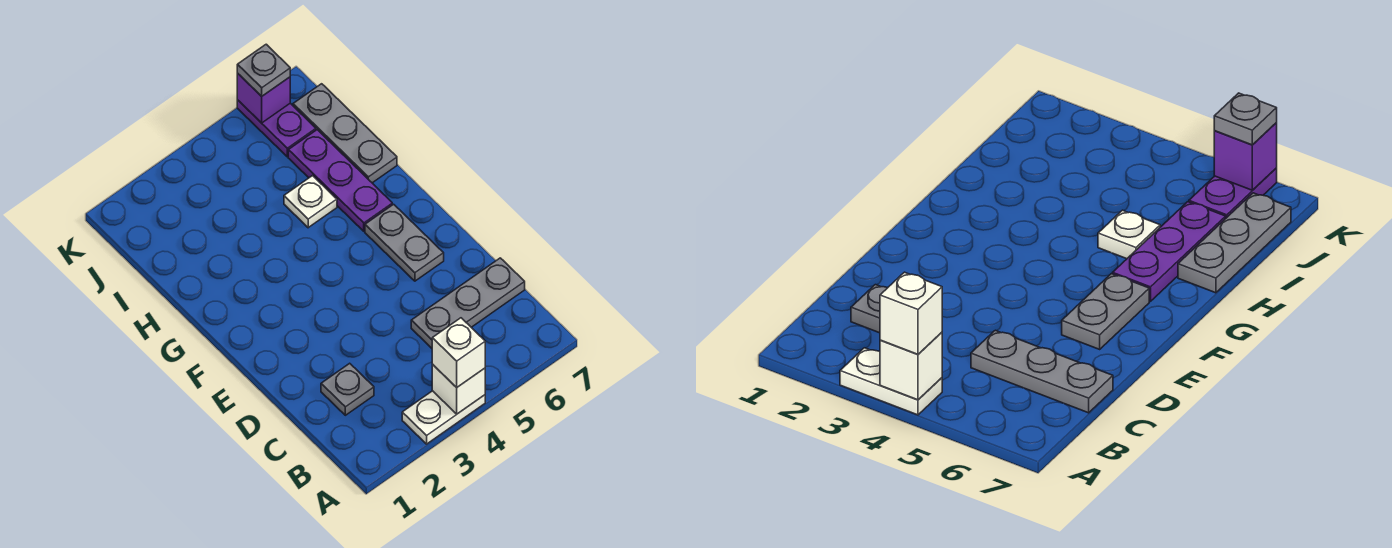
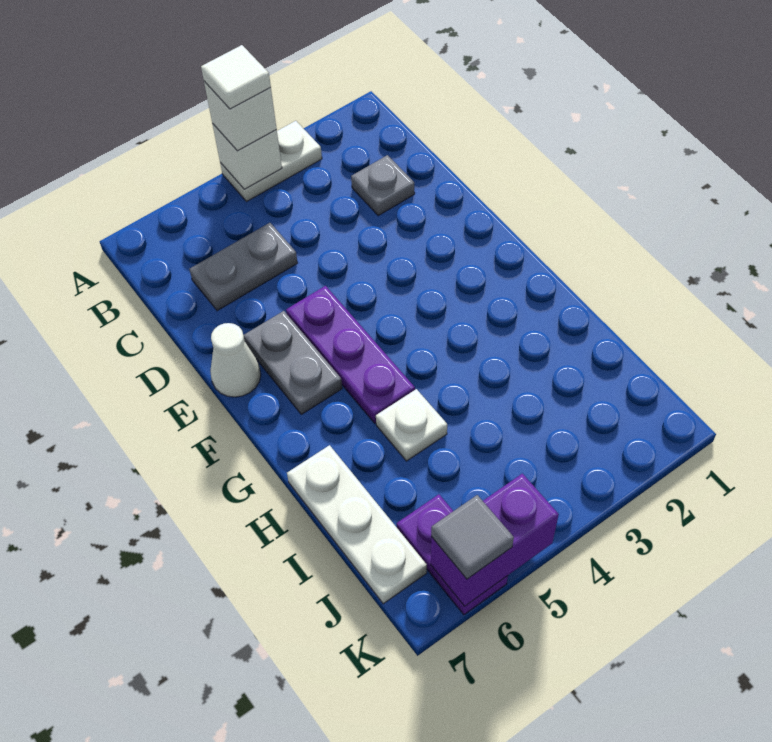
none -> white tile A4 level 4
grey plate C5:C7 level 1 -> grey plate C5:C6 level 1
none -> white cone E7 level 1
purple plate G6:I6 level 1 -> purple plate E5:G5 level 1
grey plate H7:J7 level 1 -> white plate H7:J7 level 1
purple brick K6 level 2 -> purple brick K5:K6 level 2
grey plate K6 level 3 -> grey tile K6 level 3

